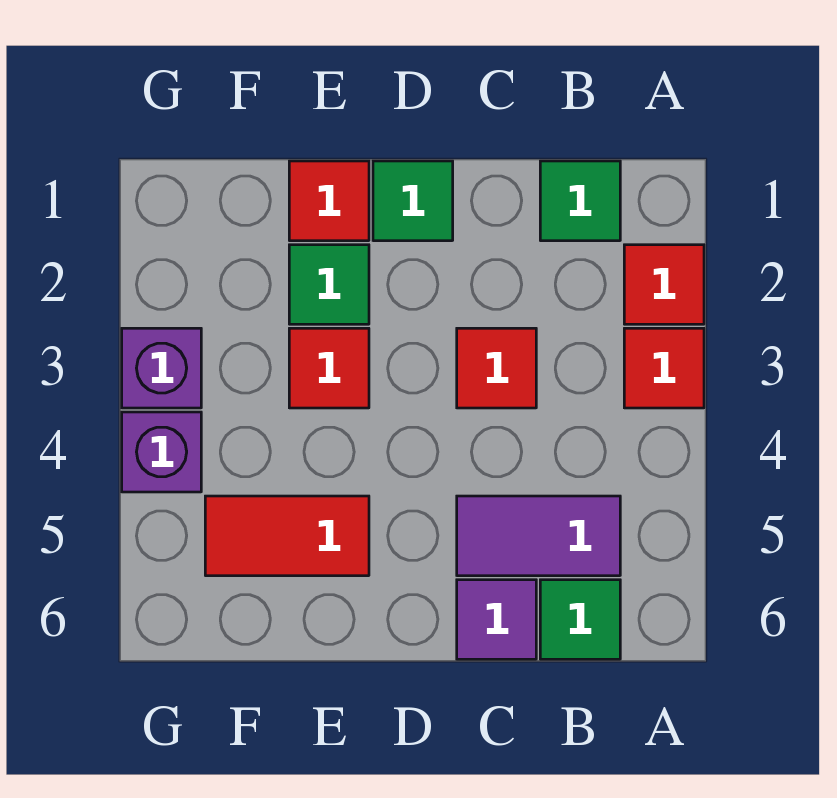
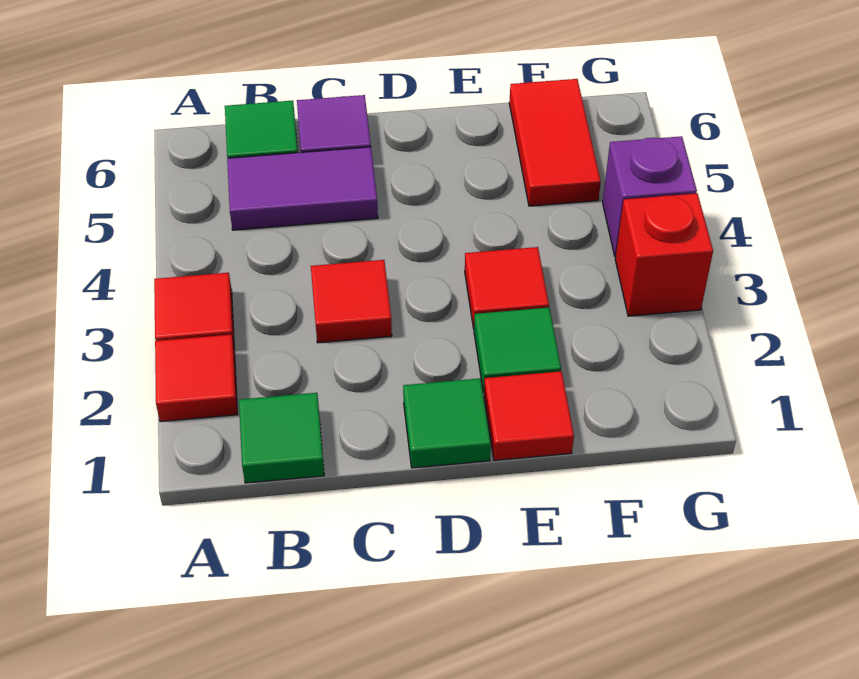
red tile E5:F5 level 1 -> red tile F5:F6 level 1
purple brick G3 level 1 -> red brick G3 level 1

